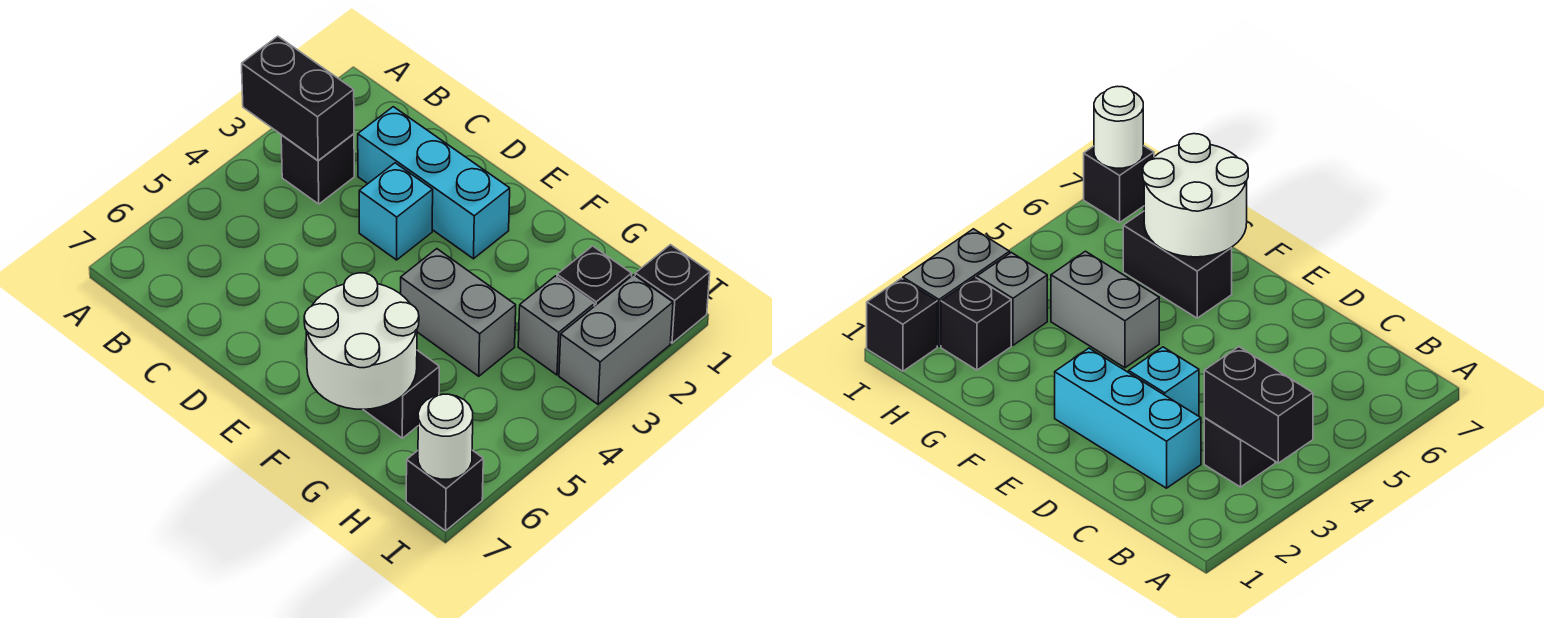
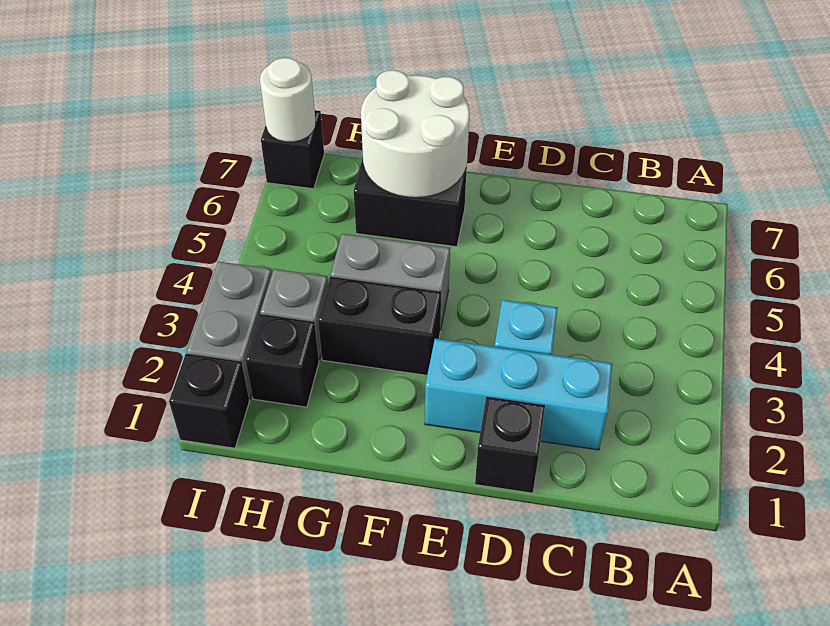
black brick A3:B3 level 2 -> black brick F3:G3 level 1
black brick B3 level 1 -> black brick D1 level 1

